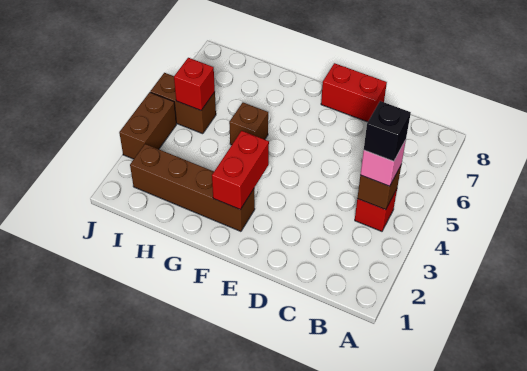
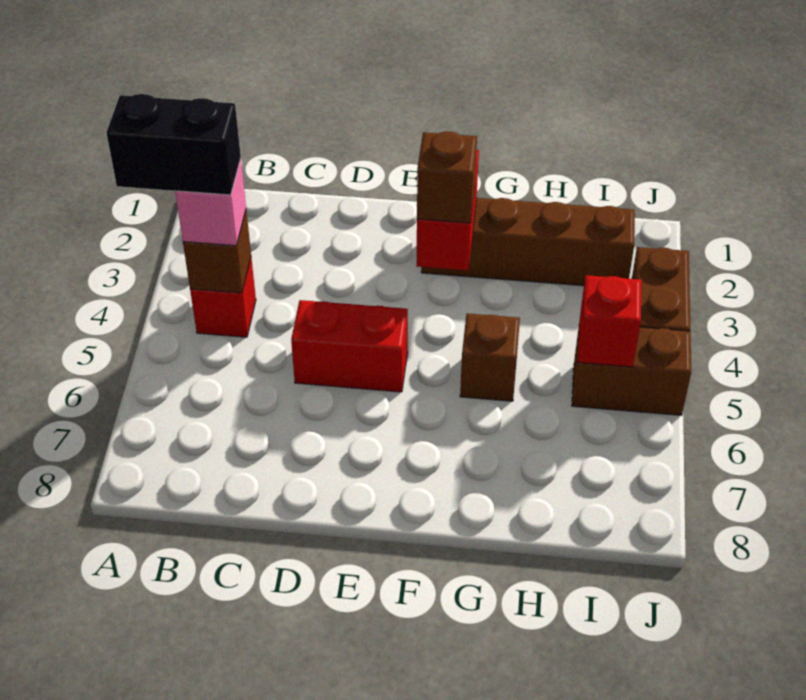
black brick B4 level 4 -> black brick A4:B4 level 4
red brick D8:E8 level 1 -> red brick D5:E5 level 1
none -> brown brick F3 level 3

